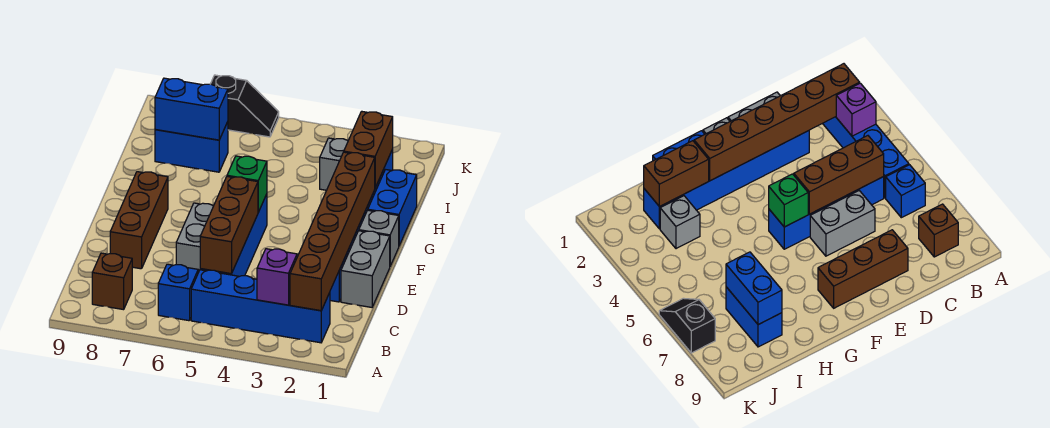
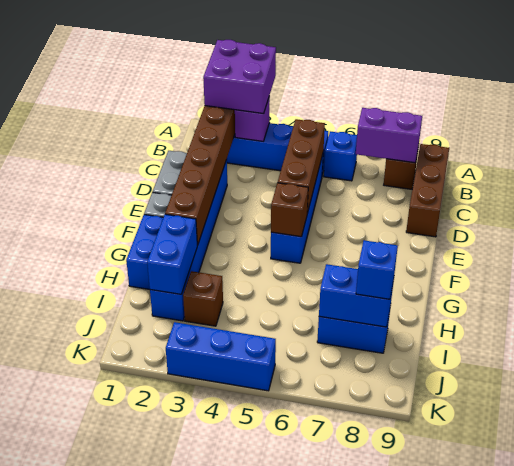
none -> purple brick A2:B3 level 3
none -> purple brick B7:B8 level 2
grey brick D6:E6 level 1 -> none
brown brick D8:F8 level 1 -> brown brick B9:D9 level 1
green brick F5 level 2 -> brown brick F5 level 2
brown brick H2:I2 level 2 -> blue brick H2:I2 level 2
grey brick I3 level 1 -> brown brick I3 level 1
none -> blue brick I8 level 3
none -> blue brick K3:K5 level 1
black slope K6:K7 level 1 top 7 -> none

